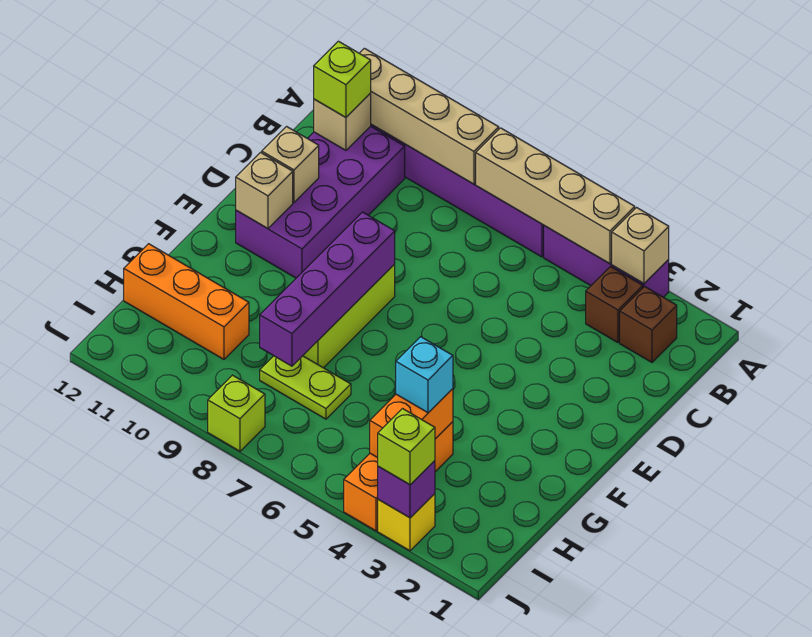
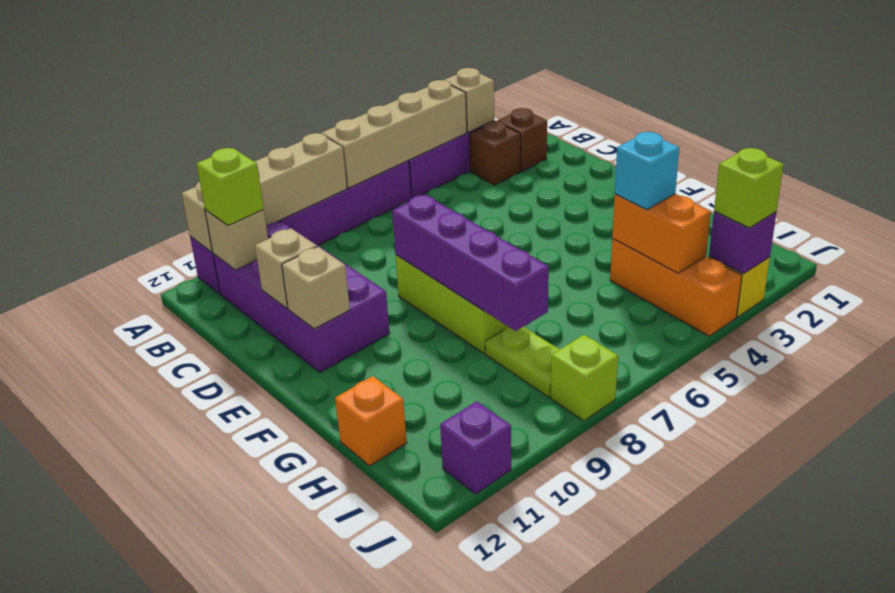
lime plate H7:H8 level 1 -> lime plate H8:I8 level 1
orange brick H10:H12 level 1 -> orange brick H12 level 1
none -> purple brick J11 level 1

